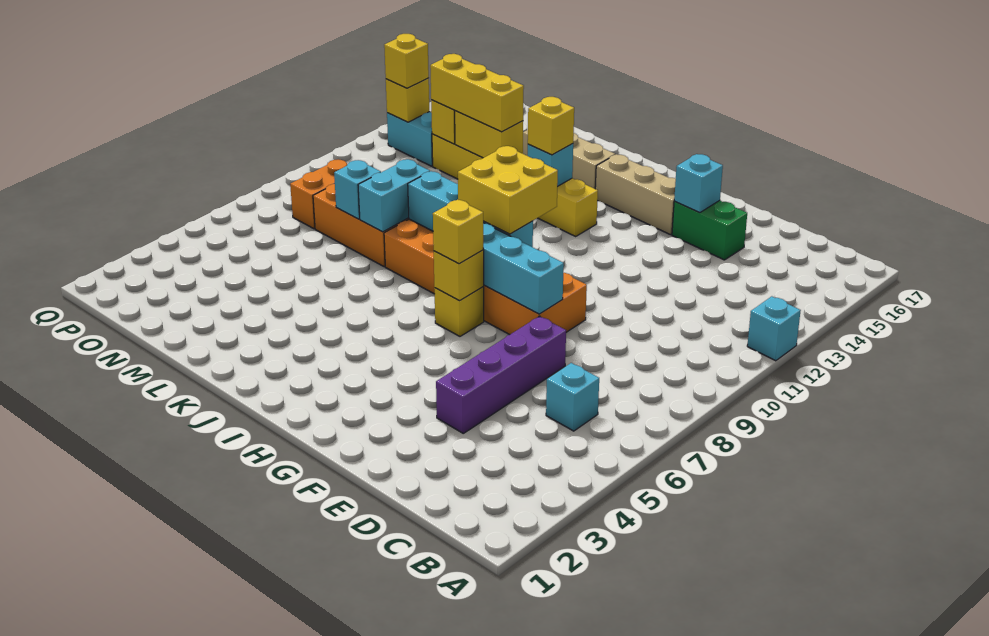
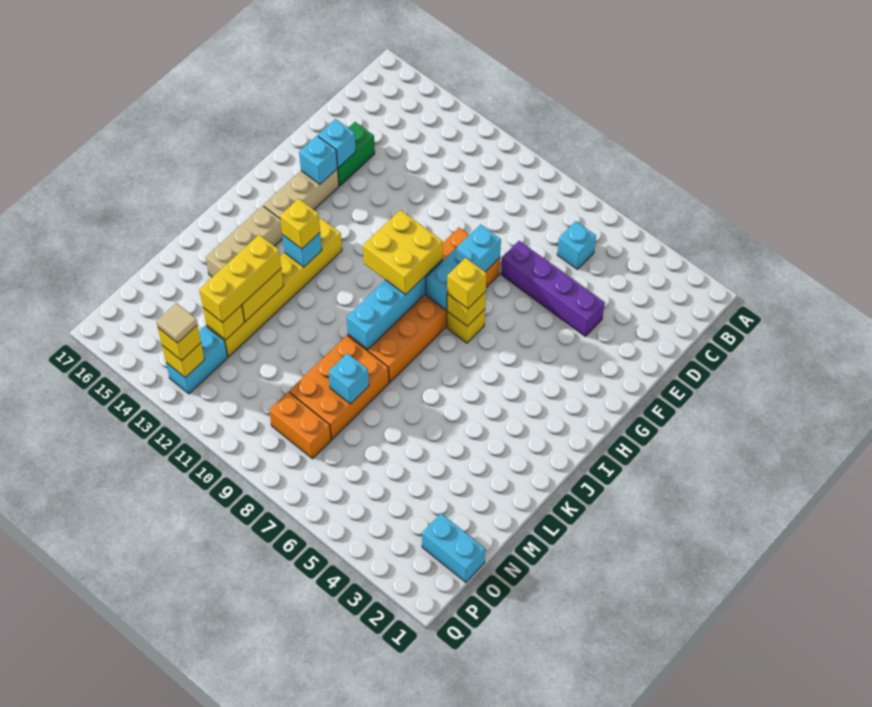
cyan brick A12 level 1 -> cyan brick G15 level 2
cyan brick L8:L9 level 2 -> cyan brick O1:O2 level 1
none -> tan tile P13 level 4

